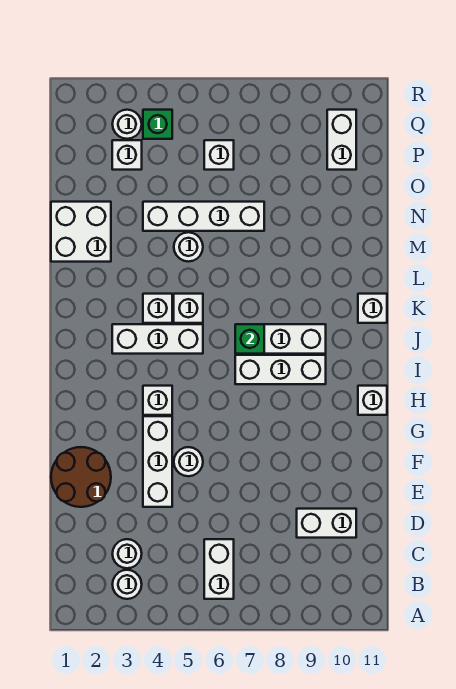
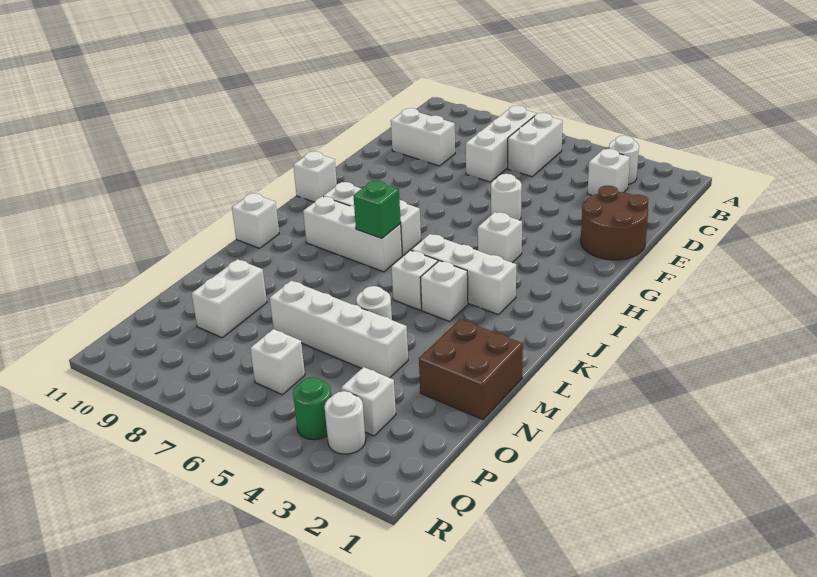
white round brick C3 level 1 -> white brick C3 level 1
white brick E4:G4 level 1 -> white brick B7:D7 level 1
white brick M1:N2 level 1 -> brown brick M1:N2 level 1
white brick P10:Q10 level 1 -> white brick N9:O9 level 1
green brick Q4 level 1 -> green round brick Q4 level 1

